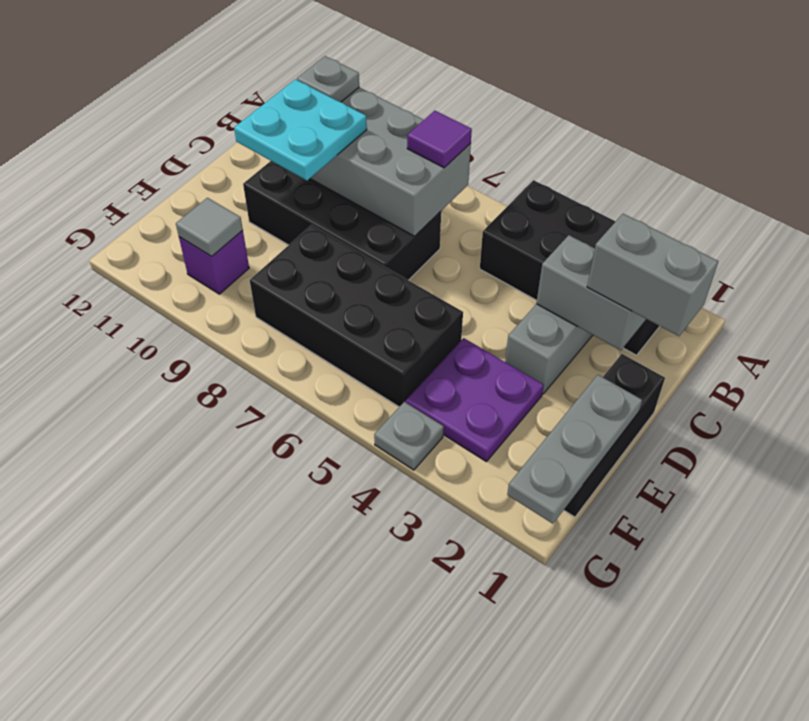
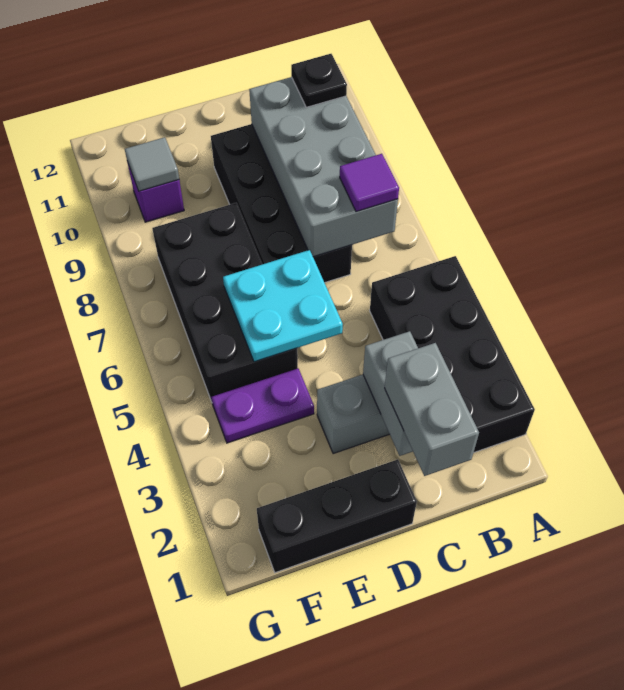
grey plate B10 level 3 -> black plate B10 level 3
cyan plate C9:D10 level 3 -> cyan plate D5:E6 level 2
grey plate E1:G1 level 2 -> none
purple plate E3:F4 level 1 -> purple plate E4:F4 level 1
grey plate G4 level 1 -> none

